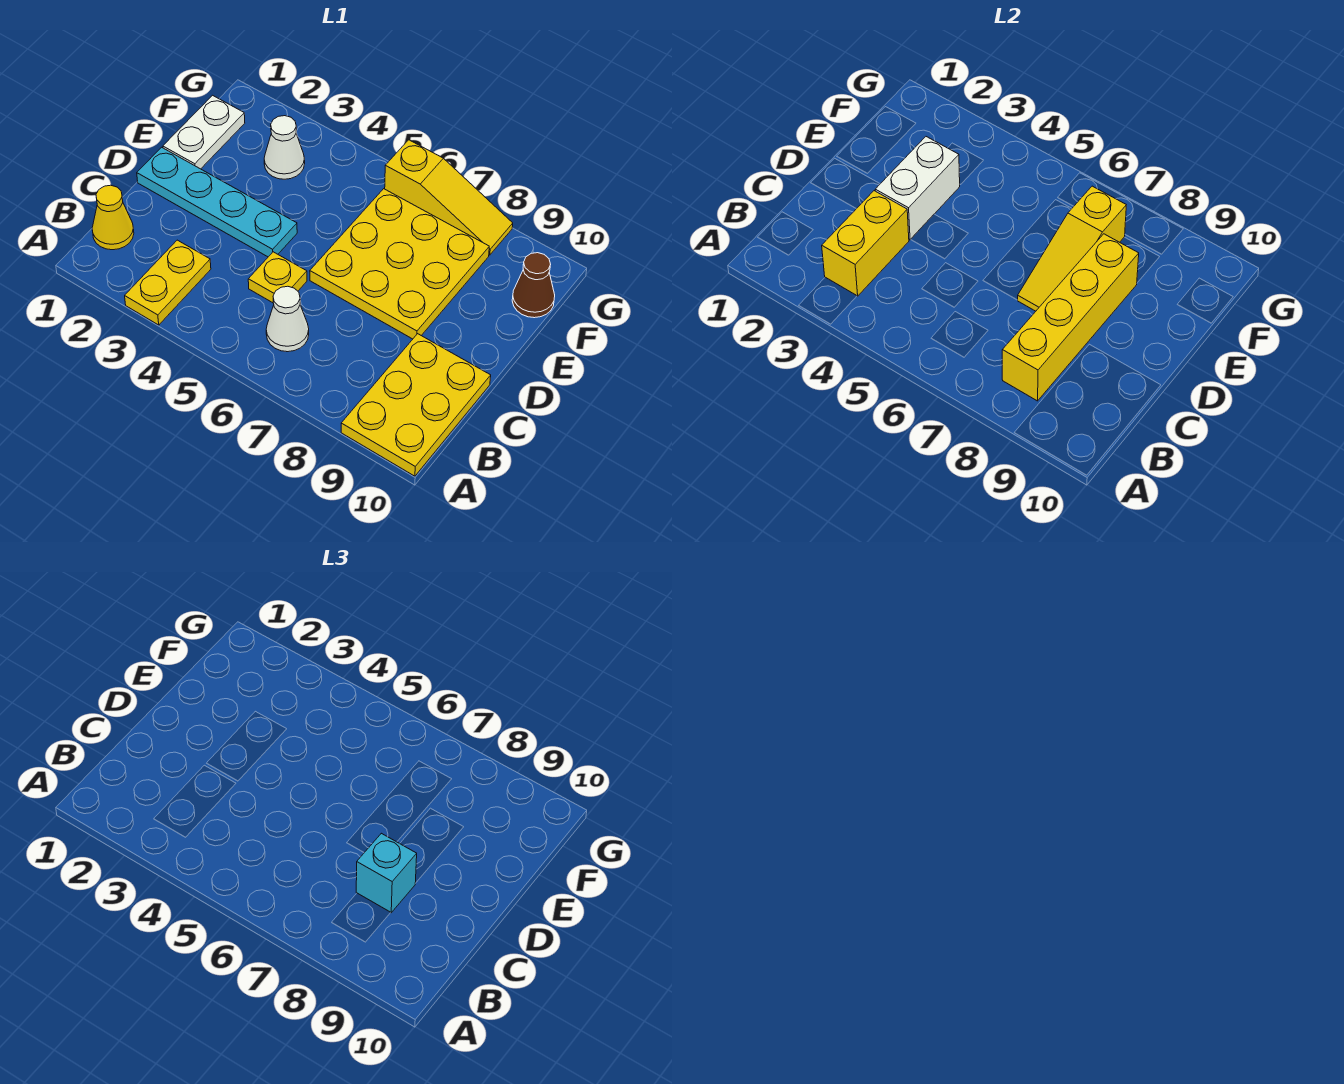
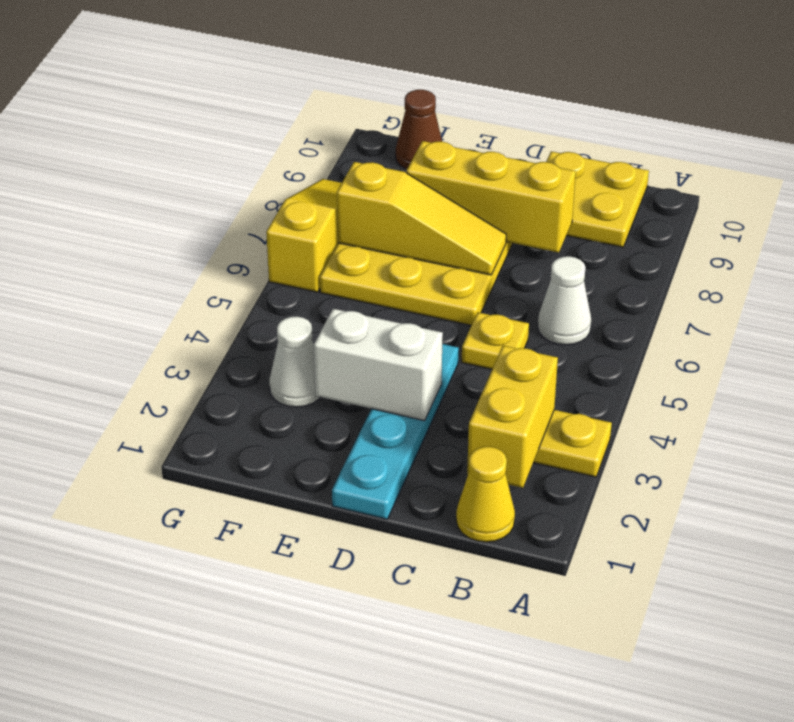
yellow plate A9:C10 level 1 -> yellow plate B9:C10 level 1
yellow brick B3:C3 level 2 -> yellow brick B2:B3 level 2
yellow brick B8:E8 level 2 -> yellow brick C8:E8 level 2
cyan brick C8 level 3 -> none
white plate E1:F1 level 1 -> none

